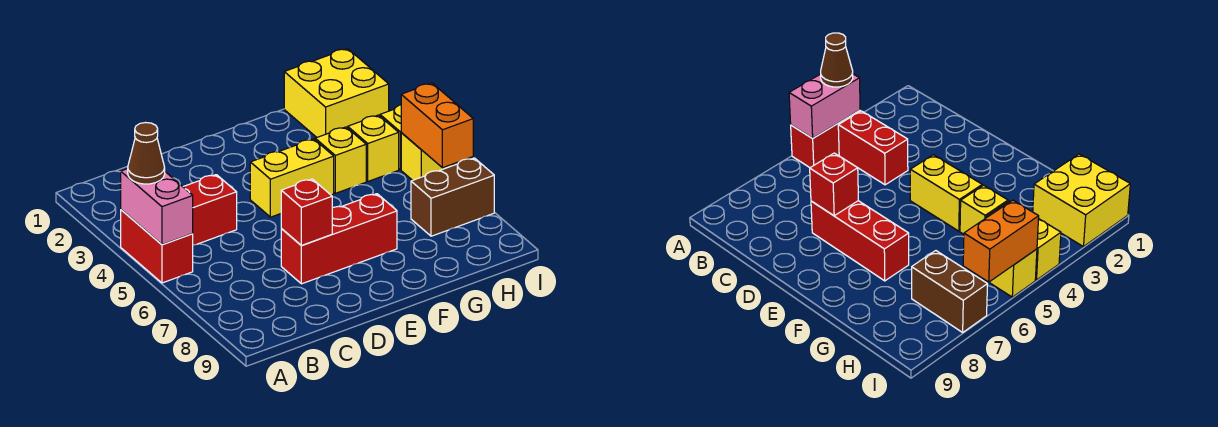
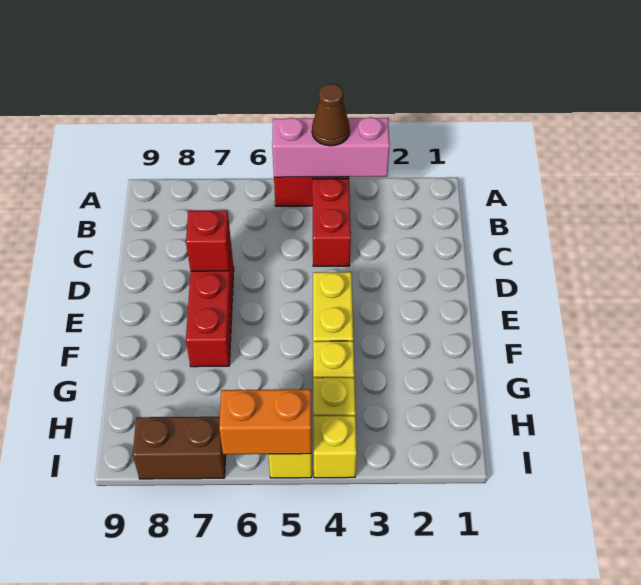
pink brick A4:A5 level 2 -> pink brick A3:A5 level 2
yellow brick H1:I2 level 1 -> none
brown brick H7:I7 level 1 -> brown brick I7:I8 level 1

